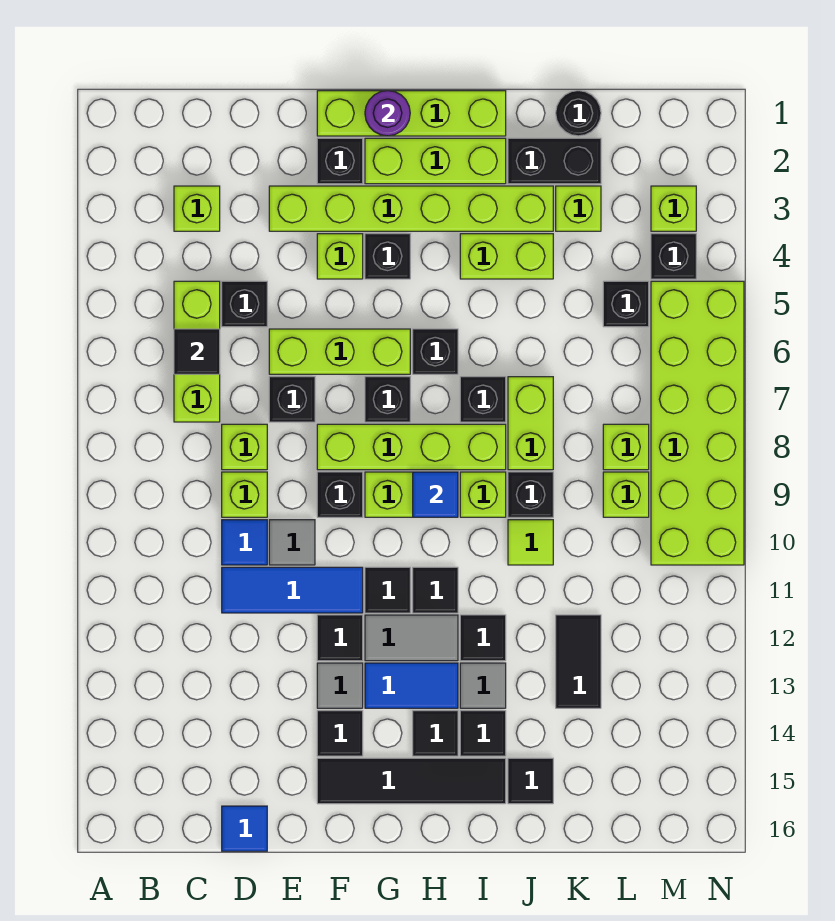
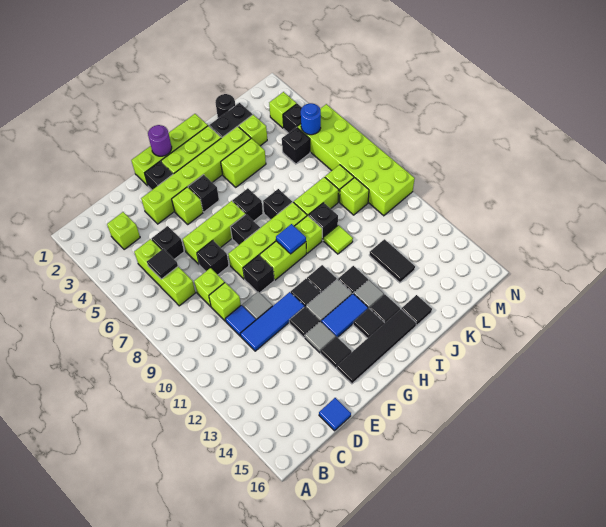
lime brick J7:J8 level 1 -> lime brick J8:K8 level 1
none -> blue round brick M5 level 2

